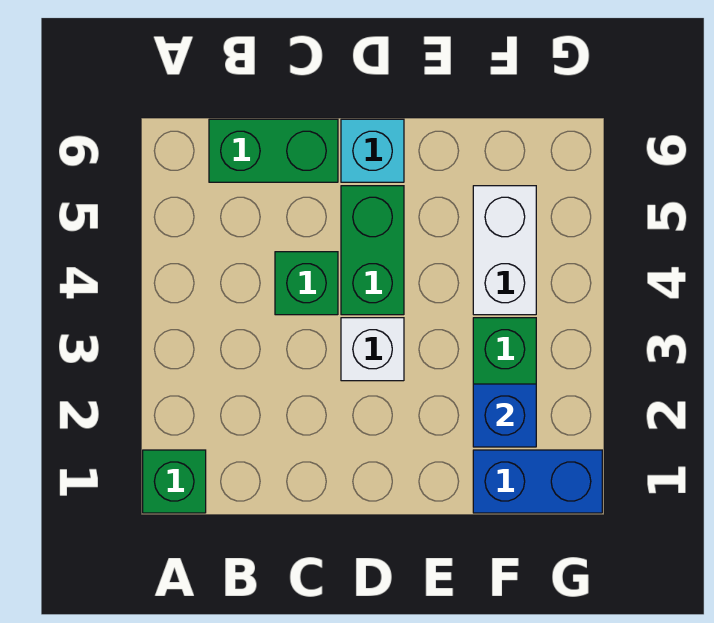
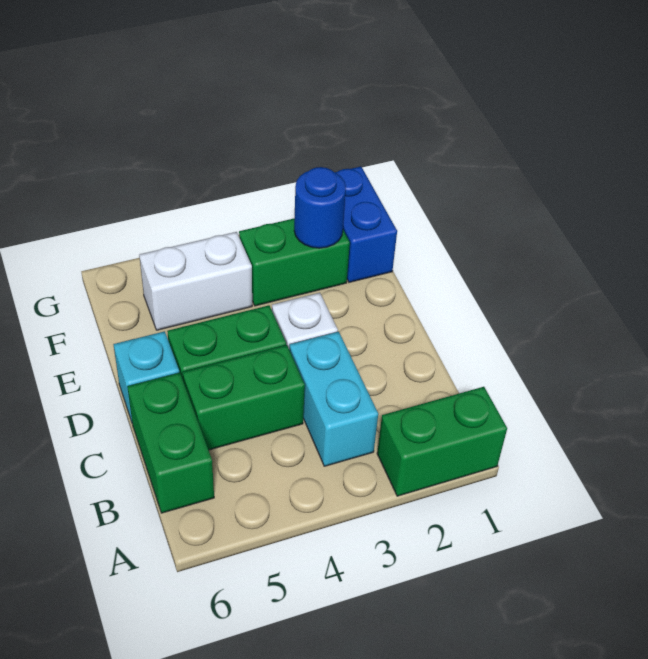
green brick A1 level 1 -> green brick A1:A2 level 1
none -> cyan brick B3:C3 level 1
green brick C4 level 1 -> green brick C4:C5 level 1
blue brick F2 level 2 -> blue round brick F2 level 2

